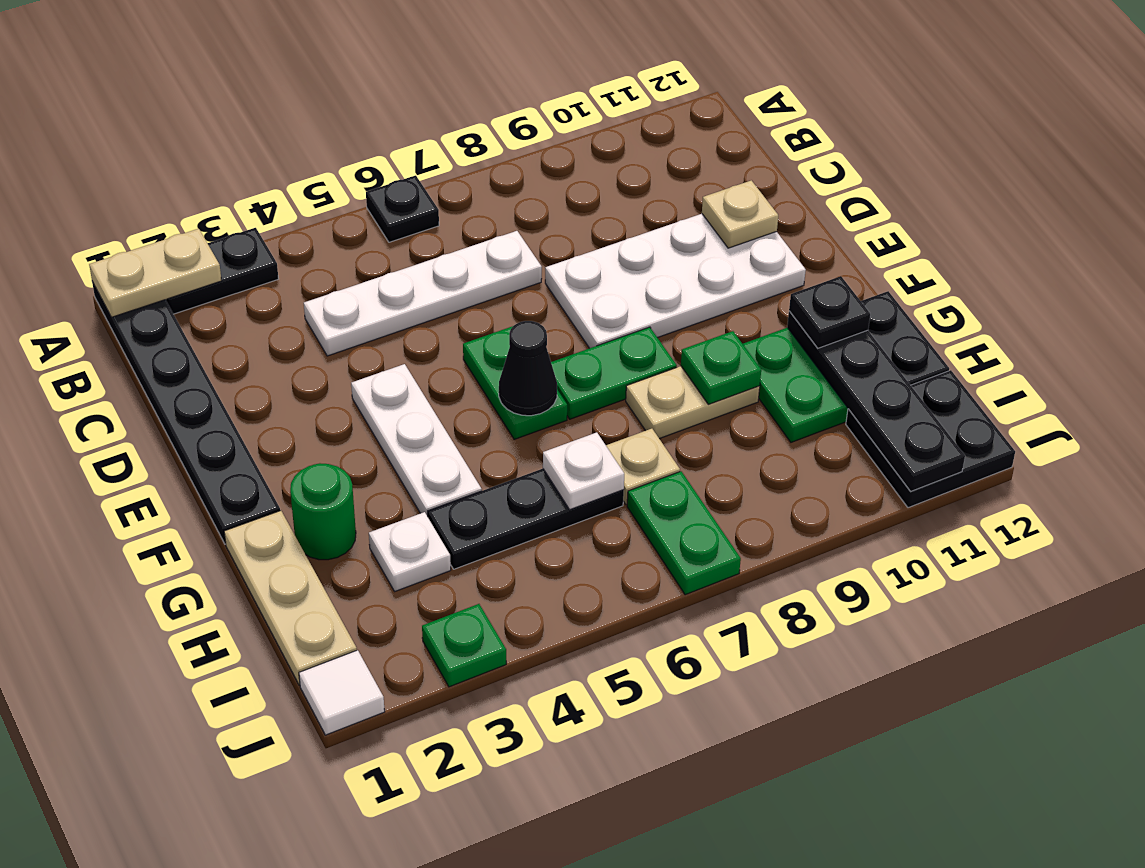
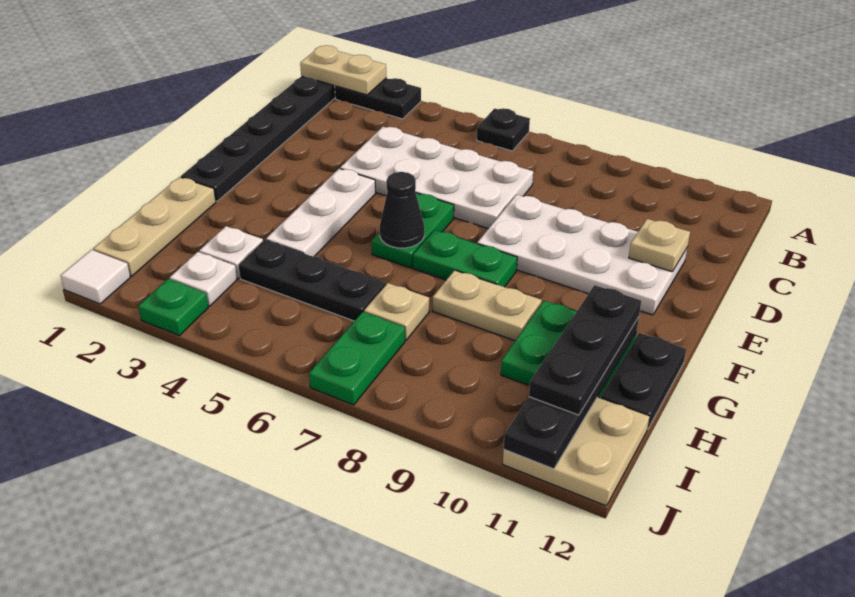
white plate C4:C7 level 1 -> white plate C4:D7 level 1
green round brick G2 level 1 -> none
green plate G9 level 2 -> none
black plate G11 level 3 -> black plate G11:I11 level 3
white plate H6 level 2 -> white plate I3 level 1
black plate I11:J12 level 1 -> tan plate I11:J12 level 1

